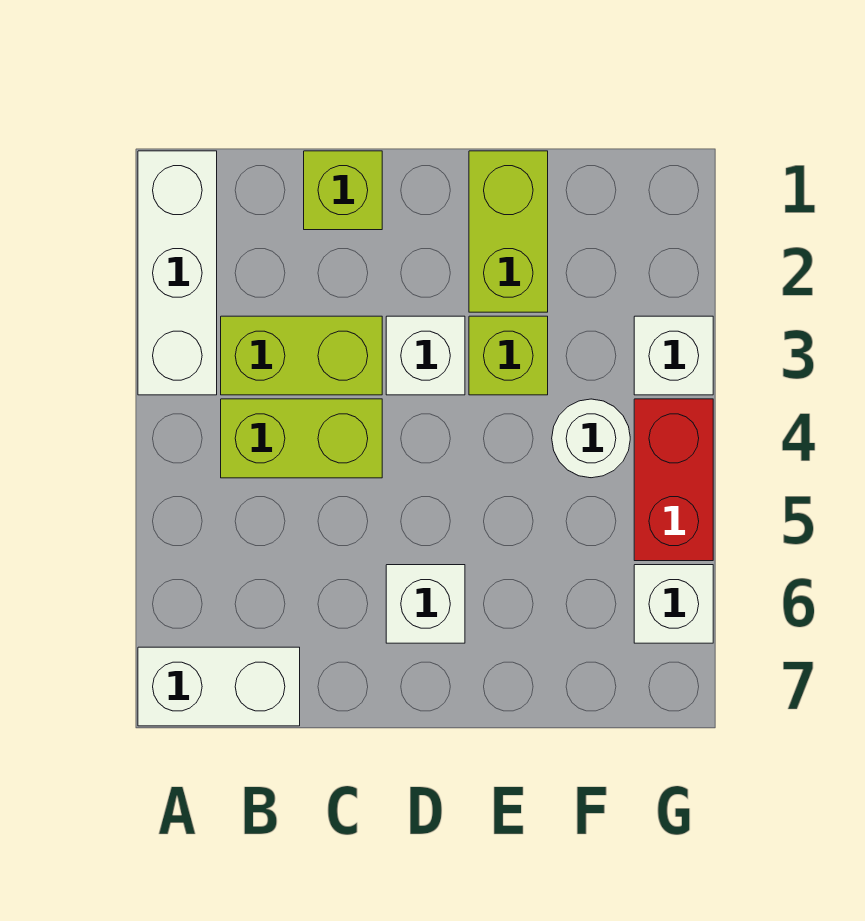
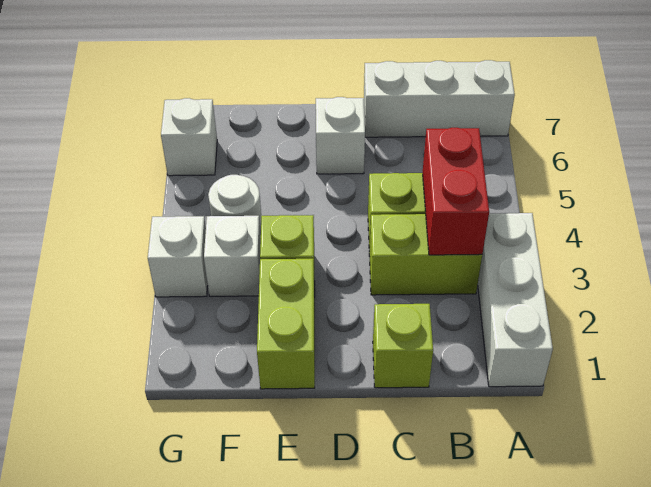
white brick A7:B7 level 1 -> white brick A7:C7 level 1
white brick D3 level 1 -> white brick F3 level 1
red brick G4:G5 level 1 -> red brick B3:B4 level 2

